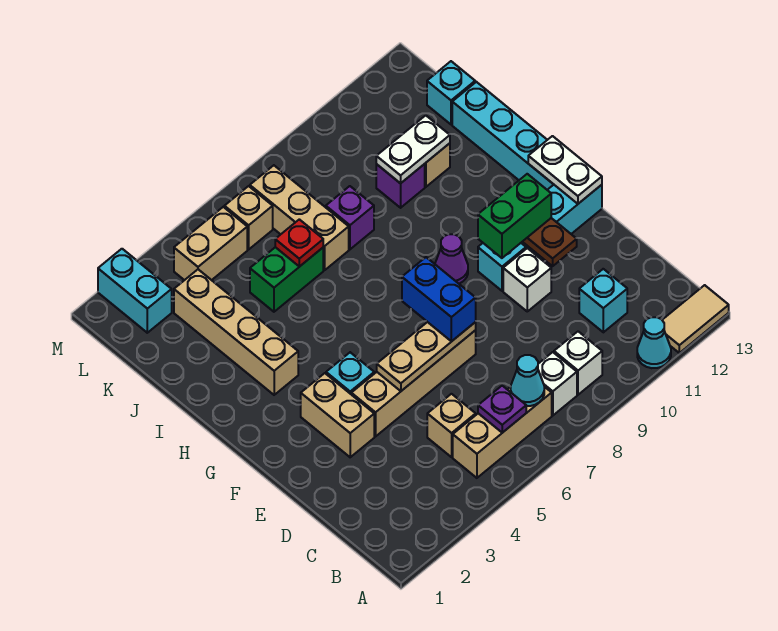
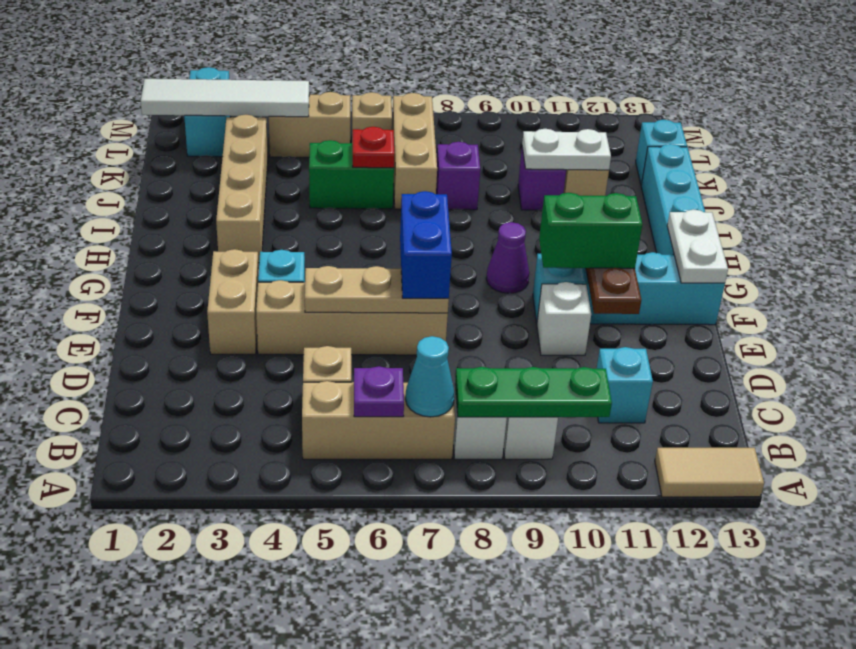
cyan cone A11 level 1 -> none
none -> green plate B8:B10 level 2
none -> white tile L1:L4 level 2

